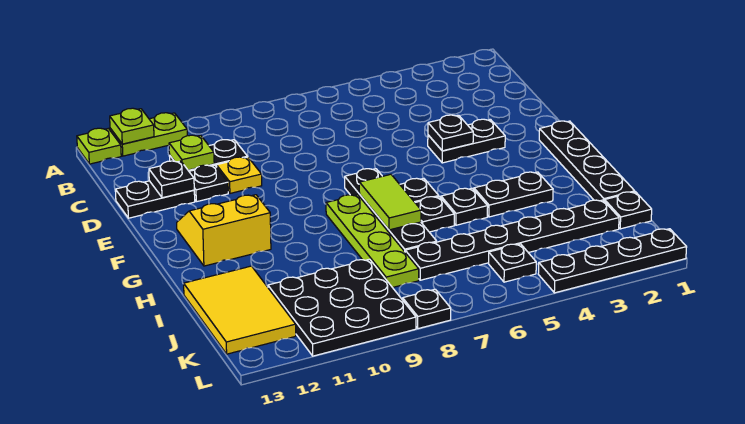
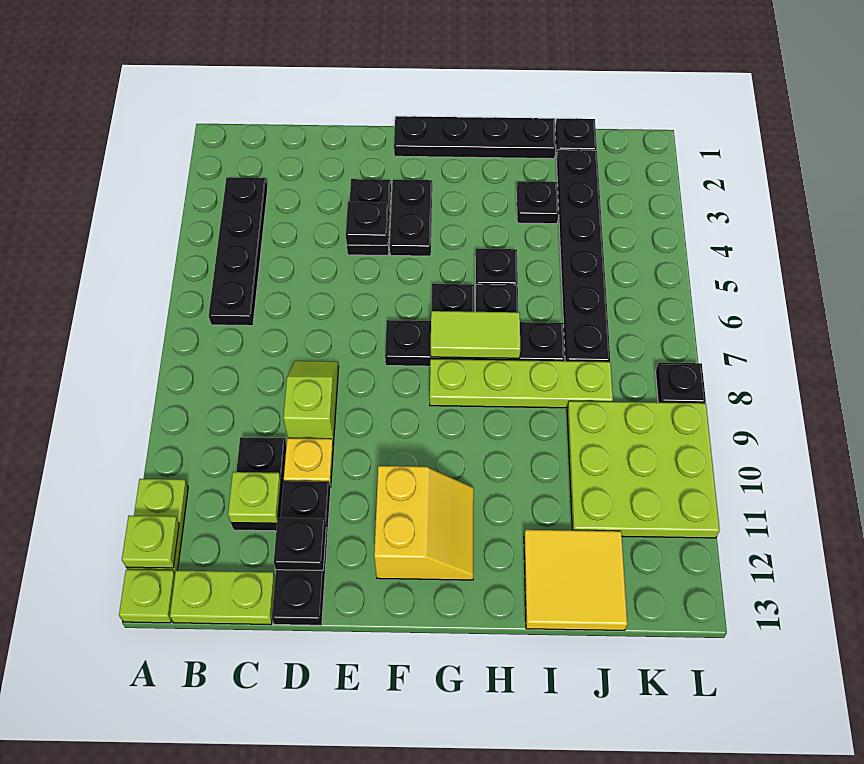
none -> lime plate B13:C13 level 1
none -> lime slope D8:D9 level 1 top 9
yellow slope F11:G12 level 1 top G -> yellow slope F11:G12 level 1 top F
black plate H3:H4 level 1 -> black plate F3:F4 level 1
yellow tile I12:K13 level 1 -> yellow tile I12:J13 level 1
black plate J9:L11 level 1 -> lime plate J9:L11 level 1
black plate K5 level 1 -> black plate I3 level 1
black plate L1:L4 level 1 -> black plate B3:B6 level 1

